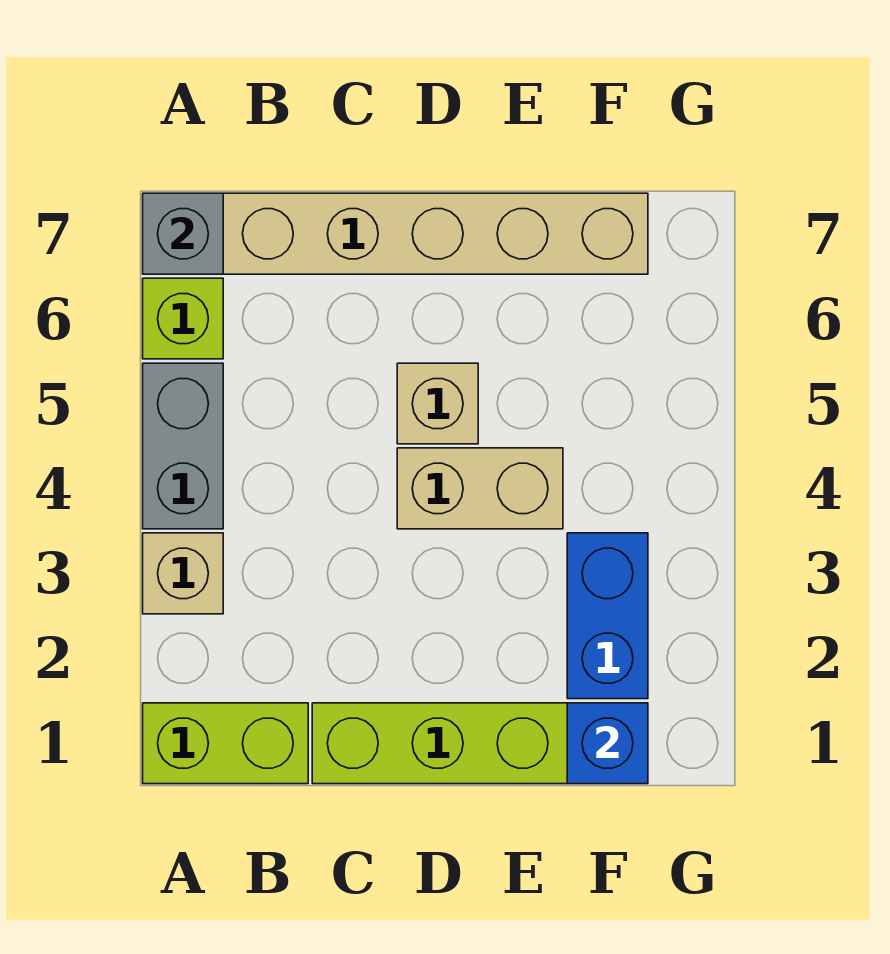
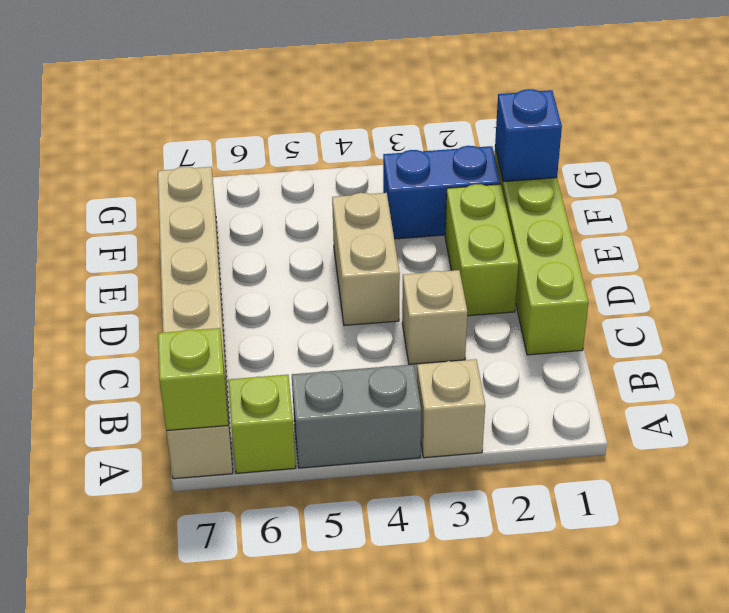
lime brick A1:B1 level 1 -> lime brick D2:E2 level 1
grey brick A7 level 2 -> lime brick A7 level 2
tan brick D5 level 1 -> tan brick C3 level 1

